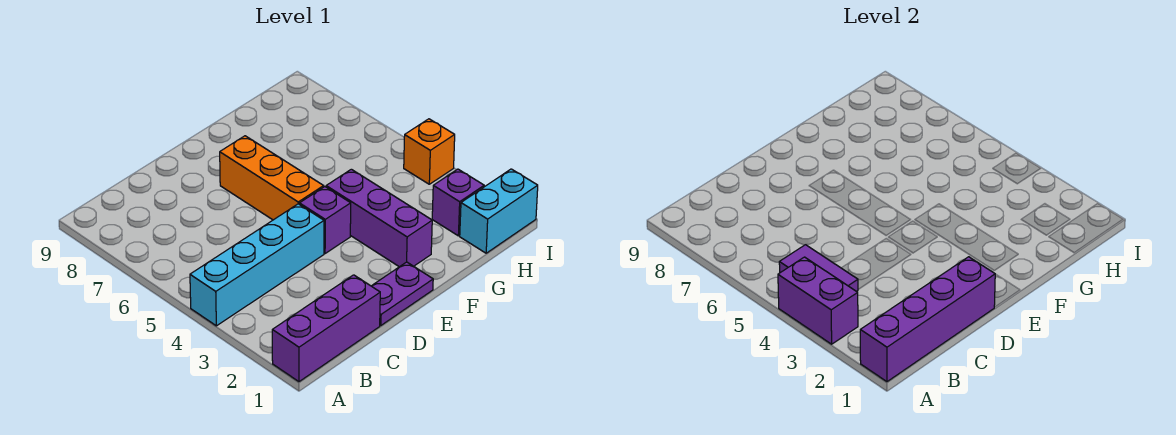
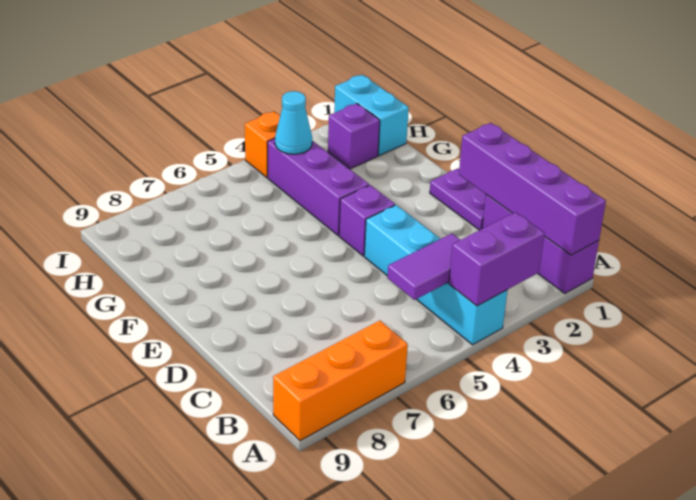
orange brick E5:E7 level 1 -> orange brick A7:A9 level 1
purple brick F2:F4 level 1 -> purple brick F4:H4 level 1
none -> cyan cone H4 level 2

